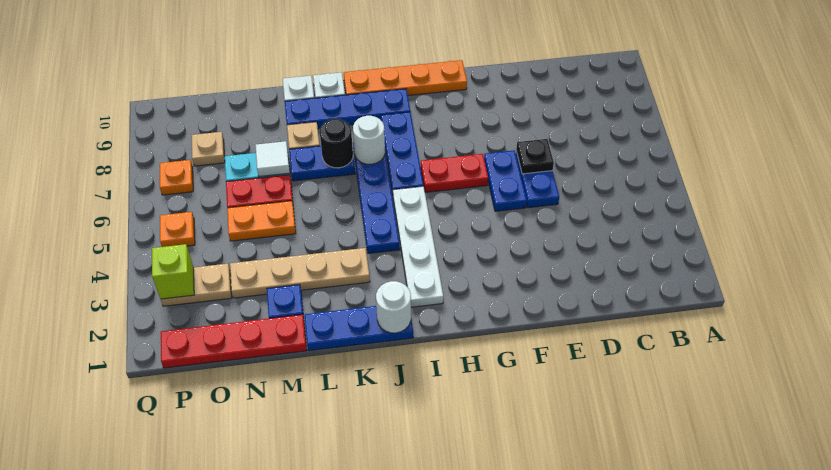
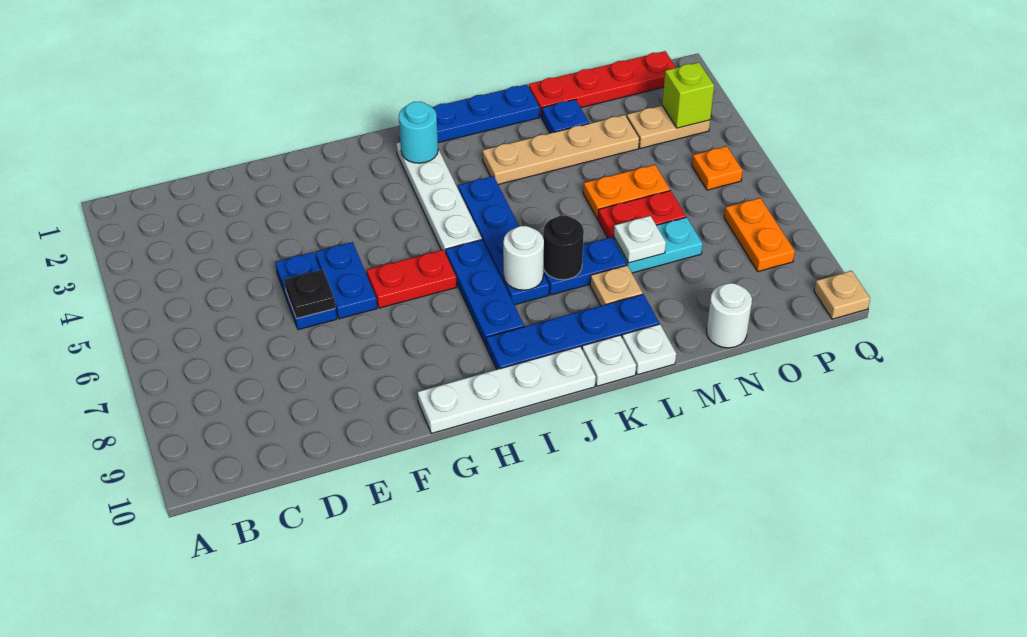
orange plate G10:J10 level 1 -> white plate G10:J10 level 1
none -> cyan round brick I2 level 2
white round brick J1 level 2 -> white round brick N10 level 1
white tile M7 level 2 -> white plate M7 level 2
tan plate O8 level 1 -> tan plate Q10 level 1
orange plate P7 level 1 -> orange plate P7:P8 level 1

